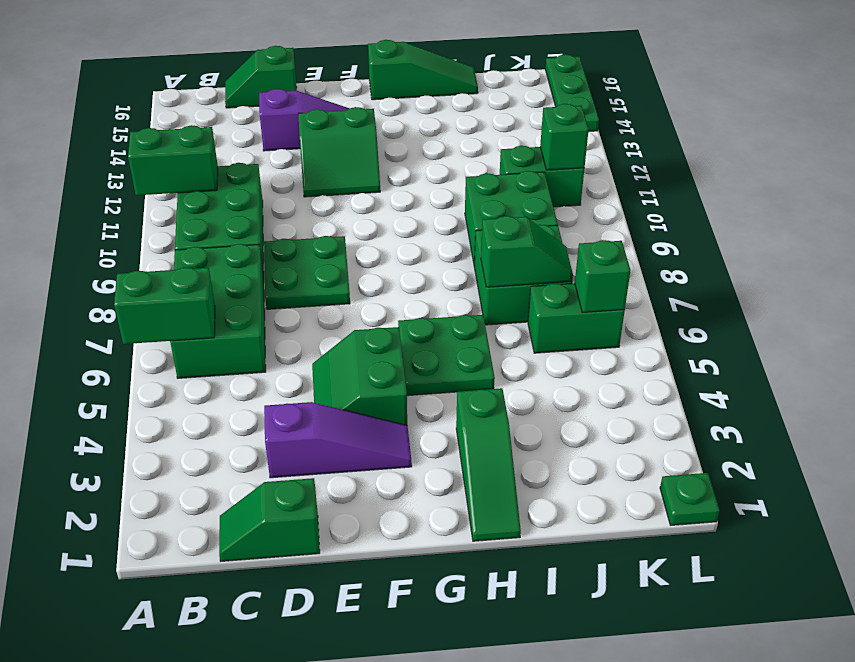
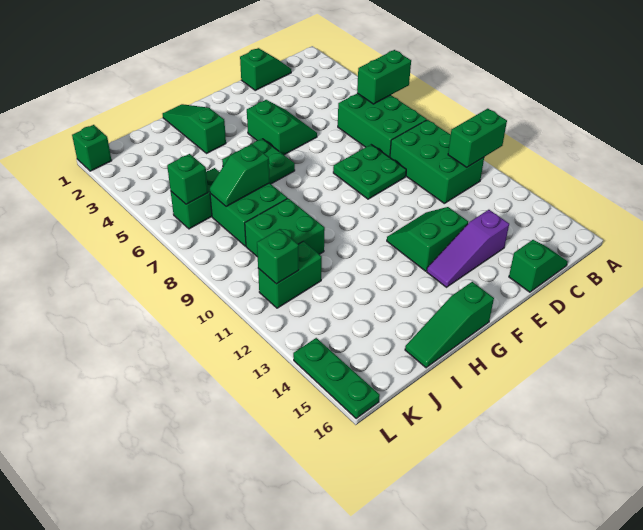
purple slope D3:F3 level 1 top D -> none
green plate L1 level 1 -> green brick L1 level 1

